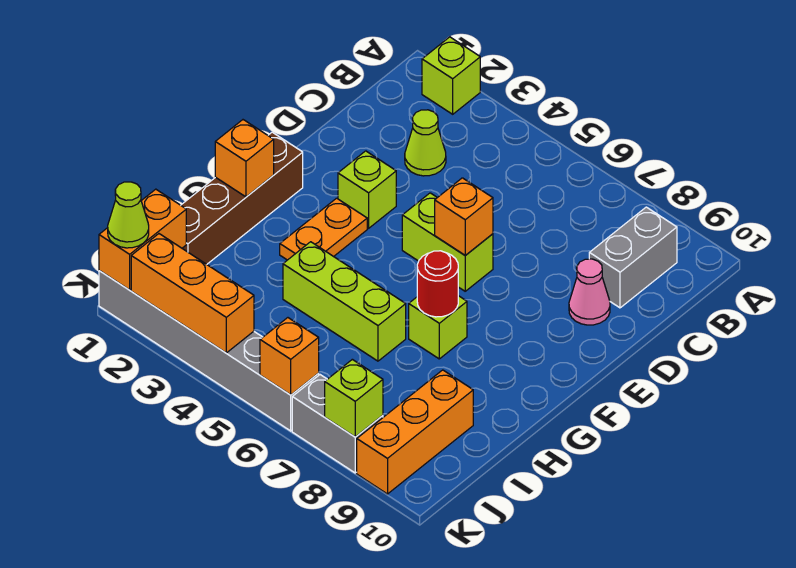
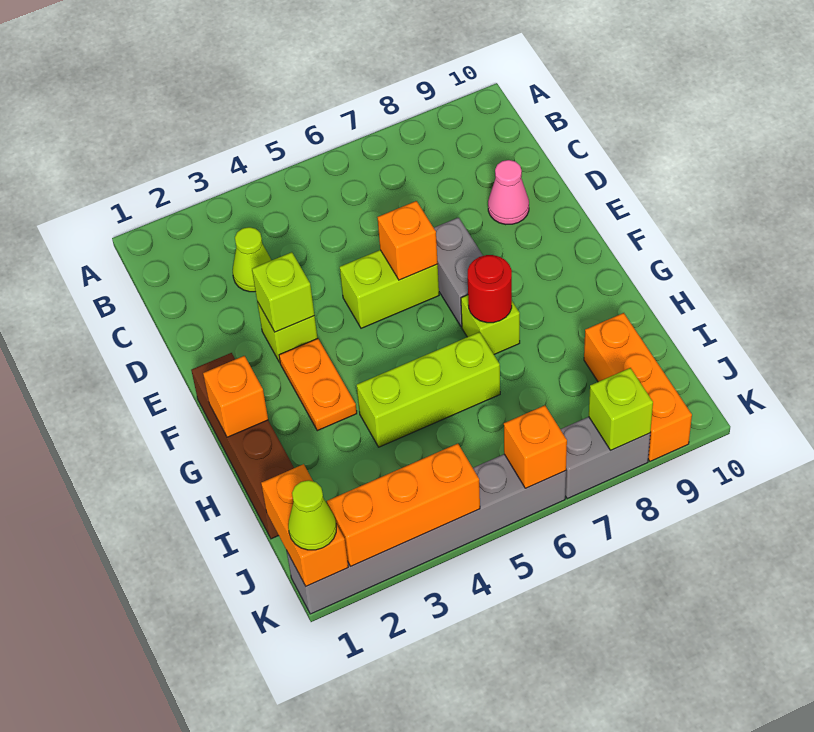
lime brick A2 level 1 -> lime brick E3 level 2
grey brick B9:C9 level 1 -> grey brick E7:F7 level 1

